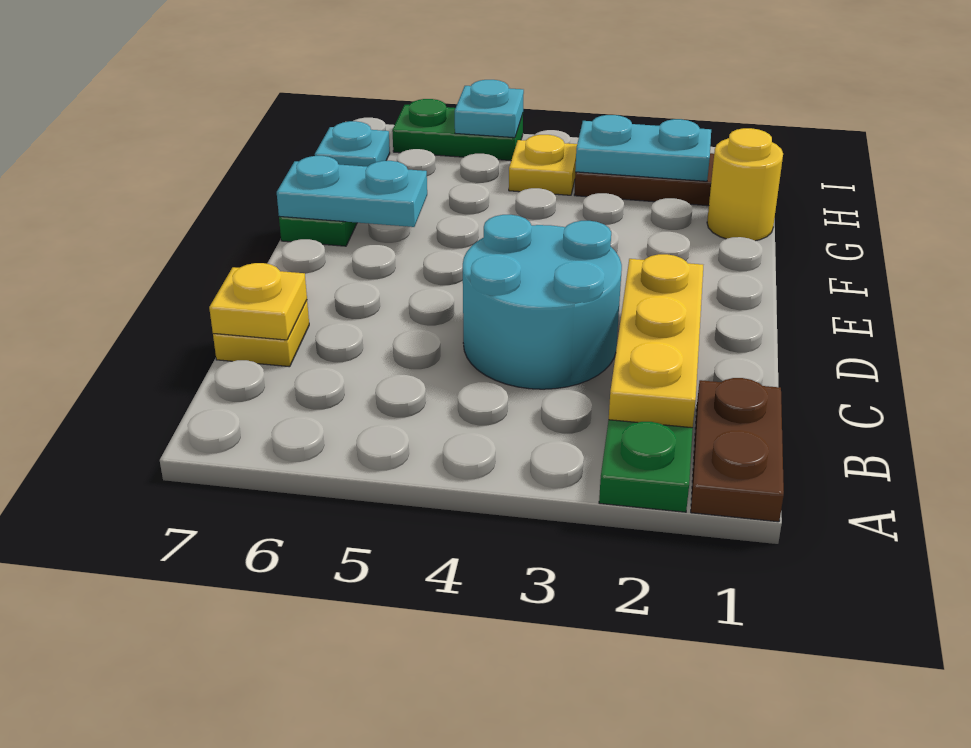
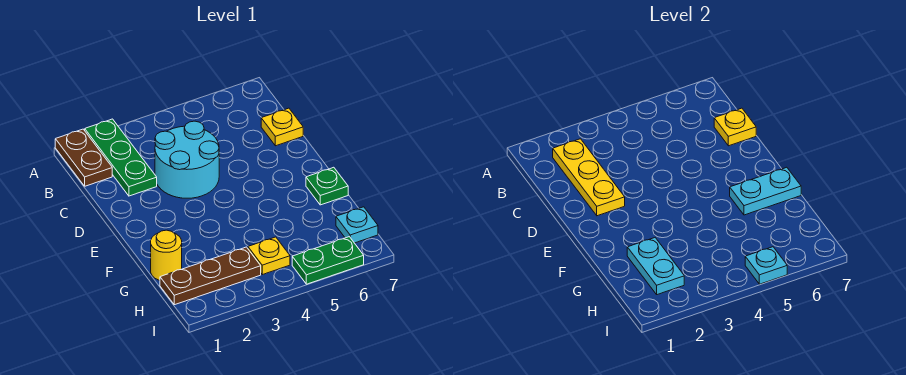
cyan plate H2:H3 level 2 -> cyan plate G2:H2 level 2

